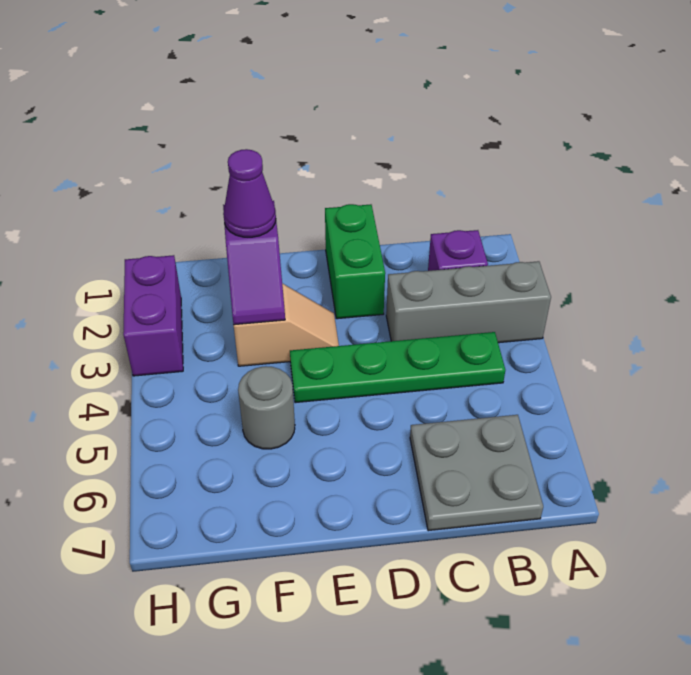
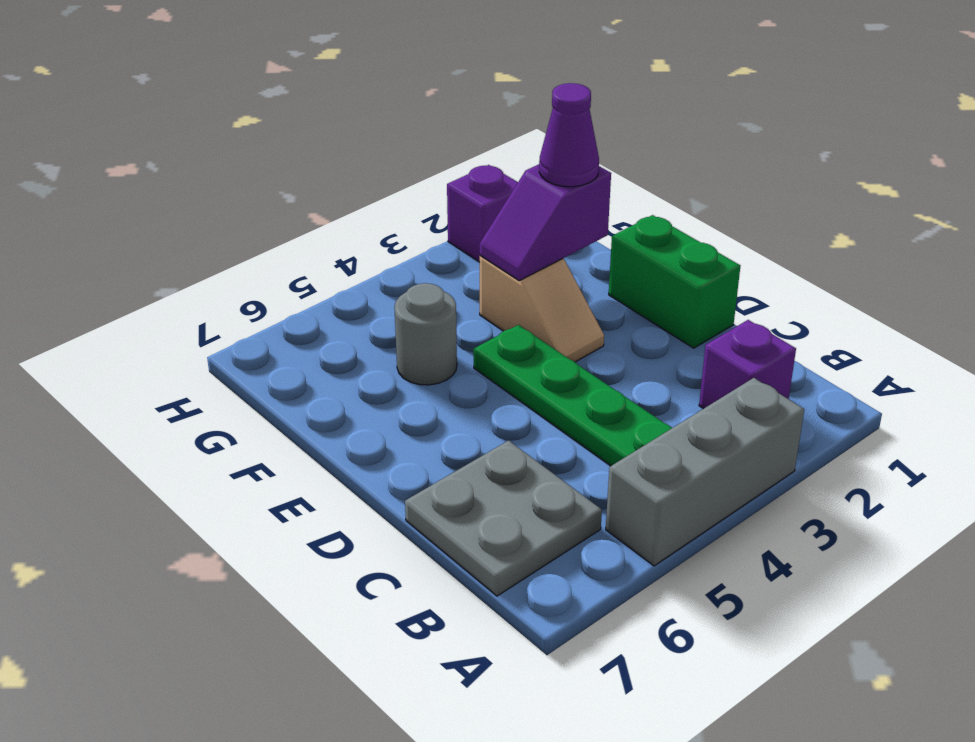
grey brick A3:C3 level 1 -> grey brick A3:A5 level 1
green brick D1:D2 level 1 -> green brick D1:E1 level 1
purple brick H2:H3 level 1 -> purple brick H2 level 1

